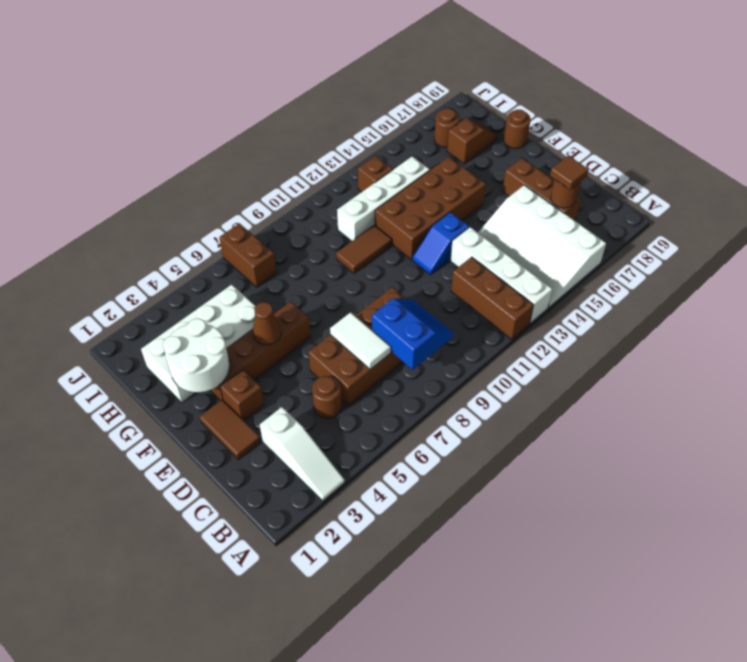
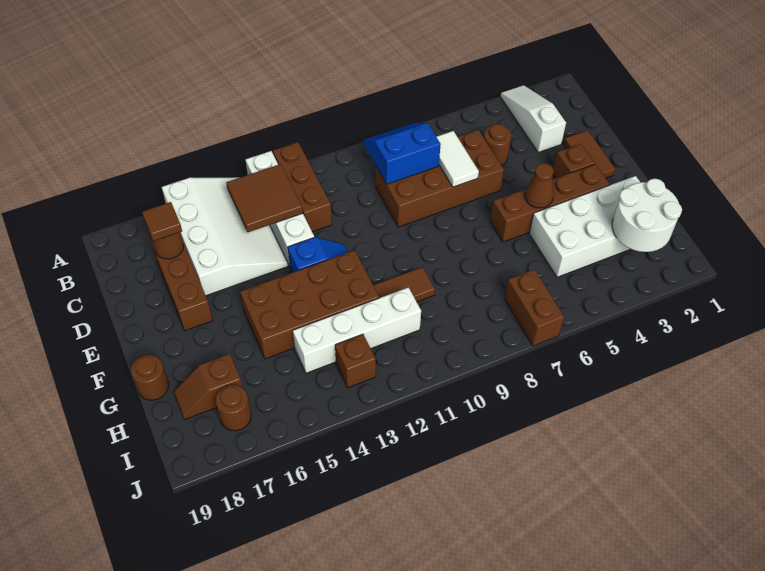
blue slope B8:C9 level 2 top 8 -> blue slope B8:C9 level 2 top C
none -> brown tile B13:C14 level 2
white round brick F2:G3 level 2 -> white round brick H2:I3 level 2

